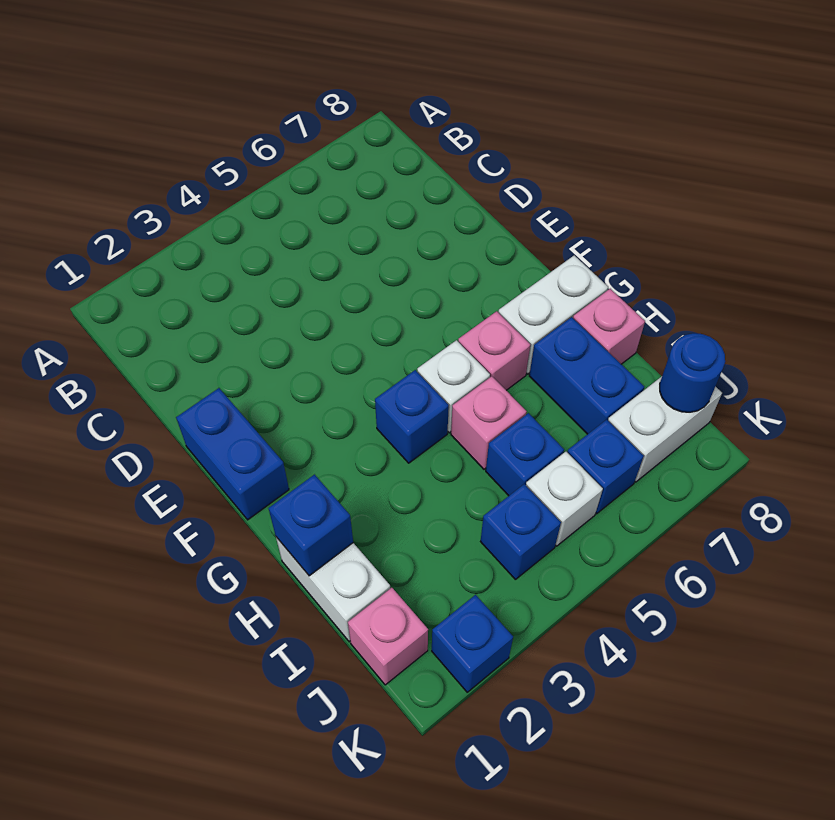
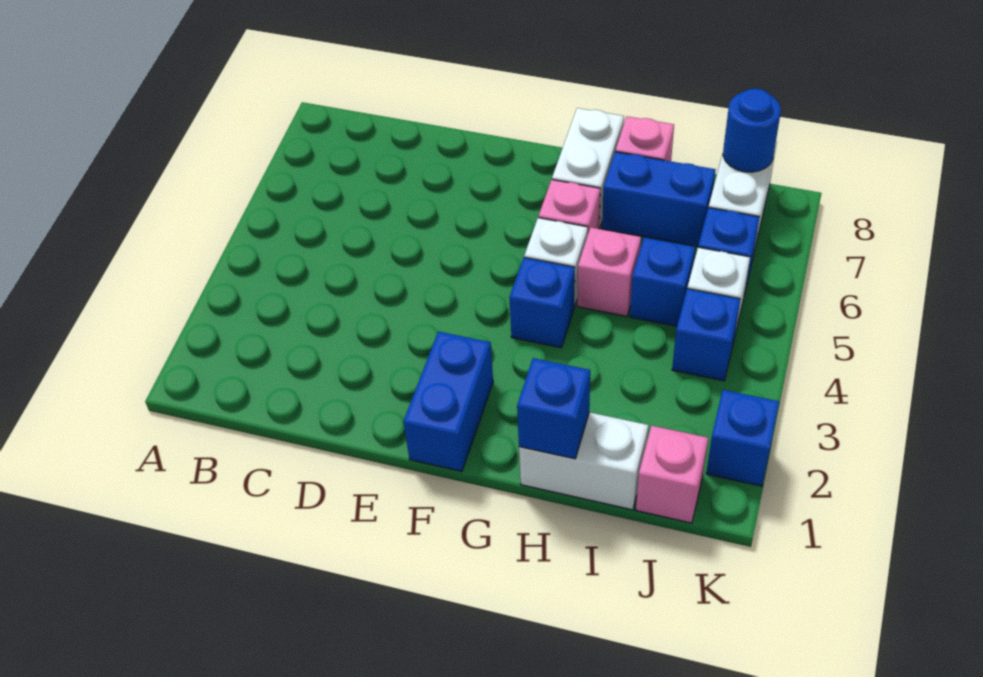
blue brick E1:F1 level 1 -> blue brick F1:F2 level 1

